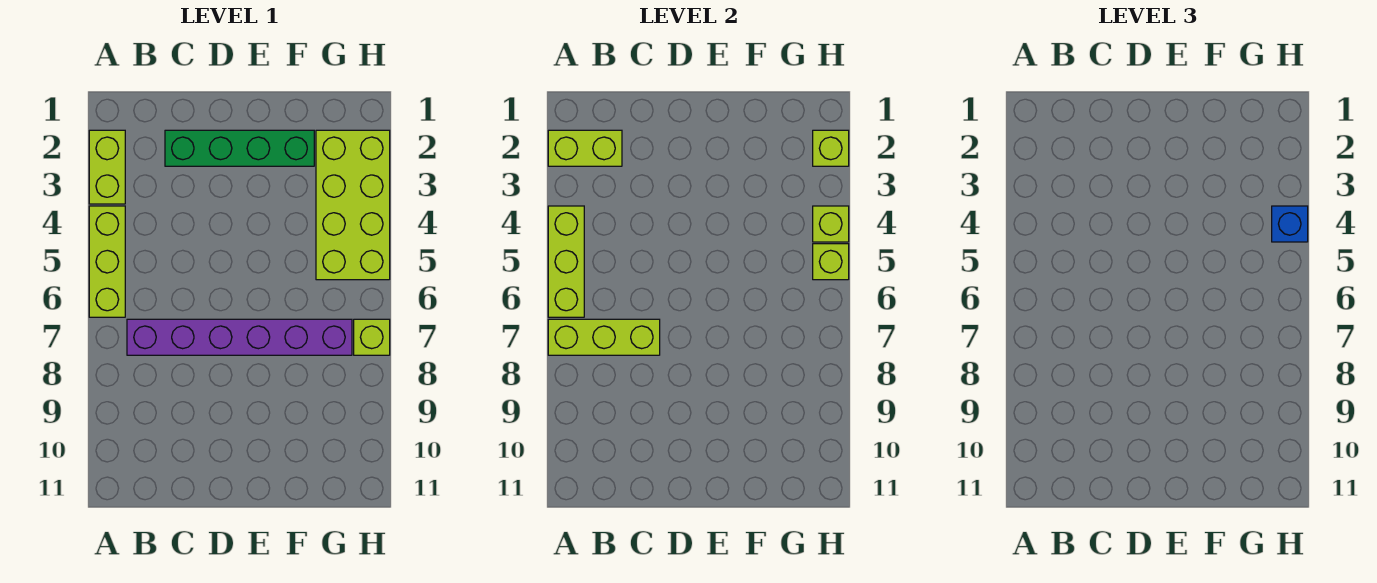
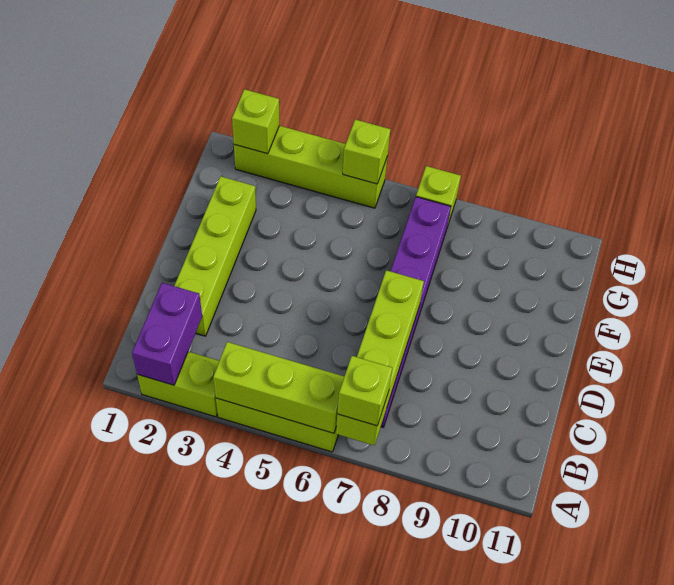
lime brick A2:B2 level 2 -> purple brick A2:B2 level 2
lime brick A7:C7 level 2 -> lime brick A7:D7 level 2
green brick C2:F2 level 1 -> lime brick C2:F2 level 1
lime brick G2:H5 level 1 -> lime brick H2:H5 level 1
lime brick H4 level 2 -> lime brick A7 level 3
blue brick H4 level 3 -> none

